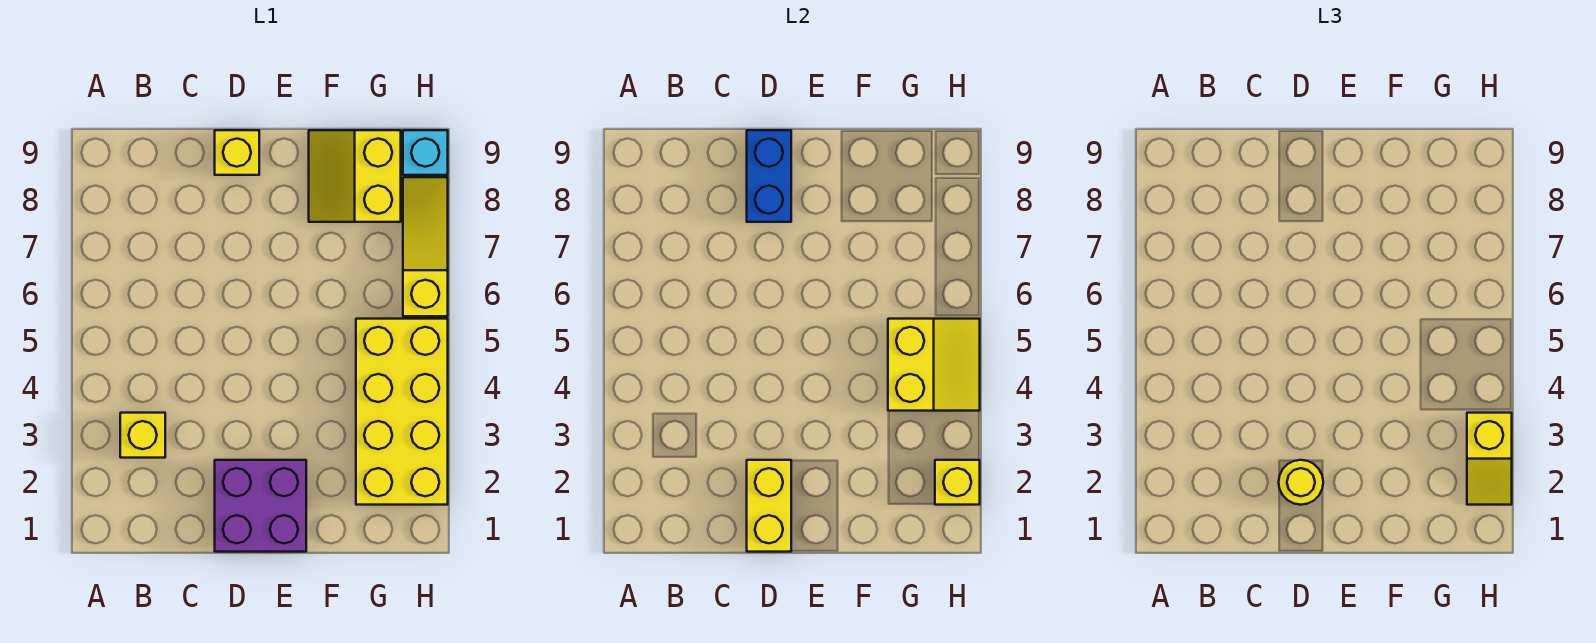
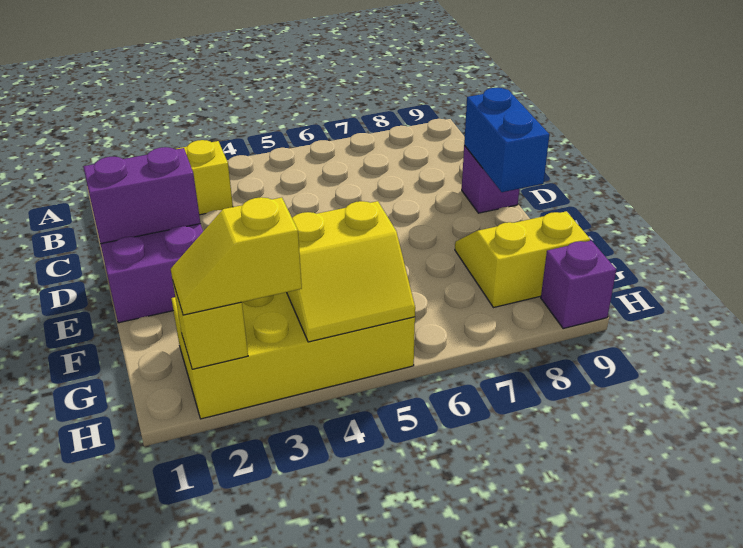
yellow brick D1:D2 level 2 -> purple brick D1:D2 level 2
yellow round brick D2 level 3 -> none
blue brick D8:D9 level 2 -> blue brick D9:E9 level 2
yellow brick D9 level 1 -> purple brick D9 level 1
yellow slope H6:H8 level 1 top 6 -> none
cyan brick H9 level 1 -> purple brick H9 level 1

